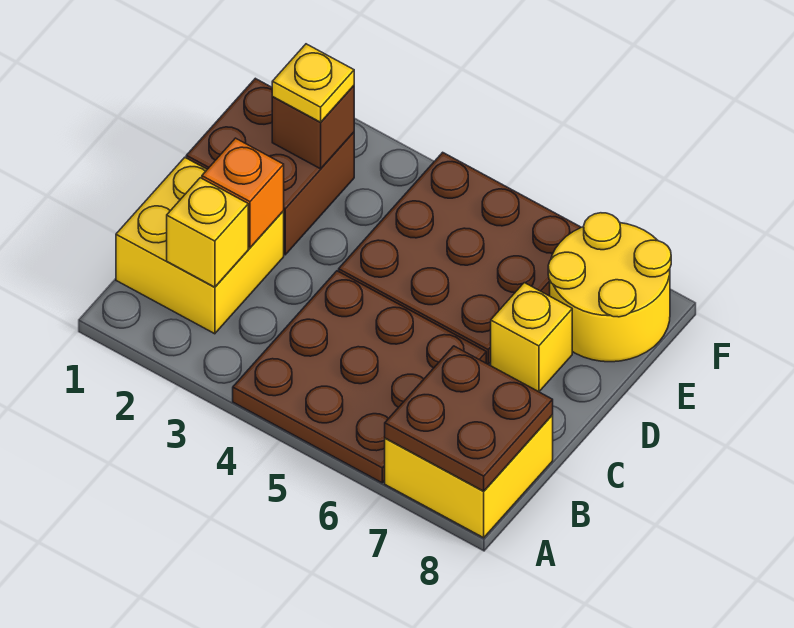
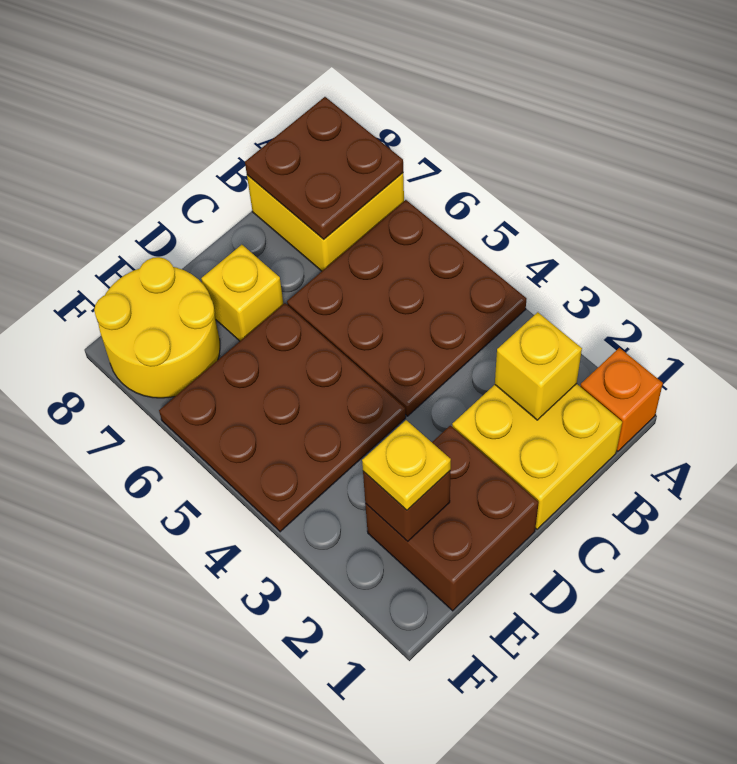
orange brick C2 level 2 -> orange brick A1 level 1

